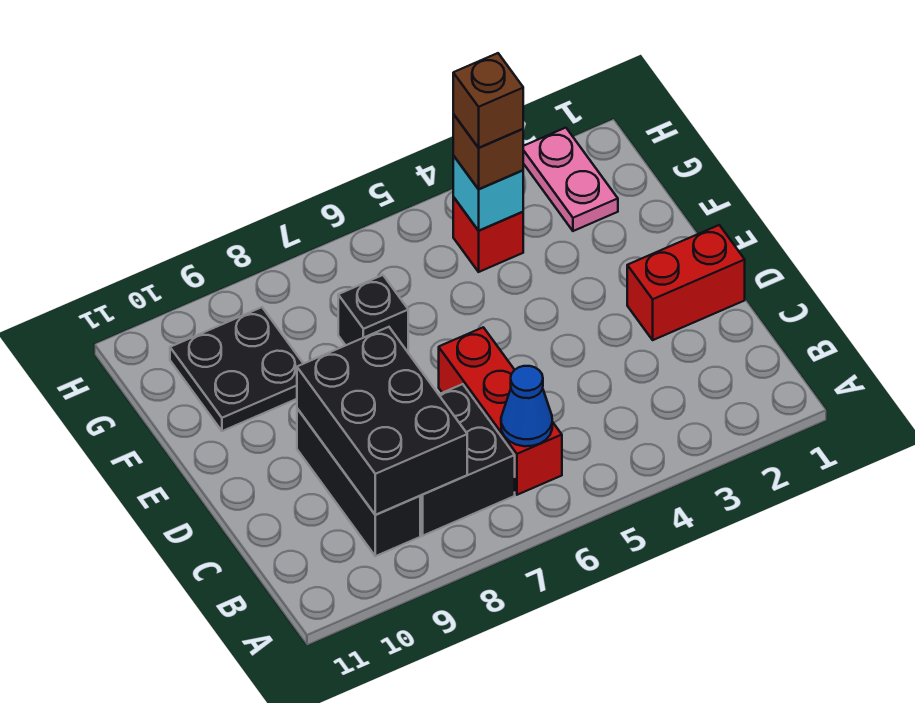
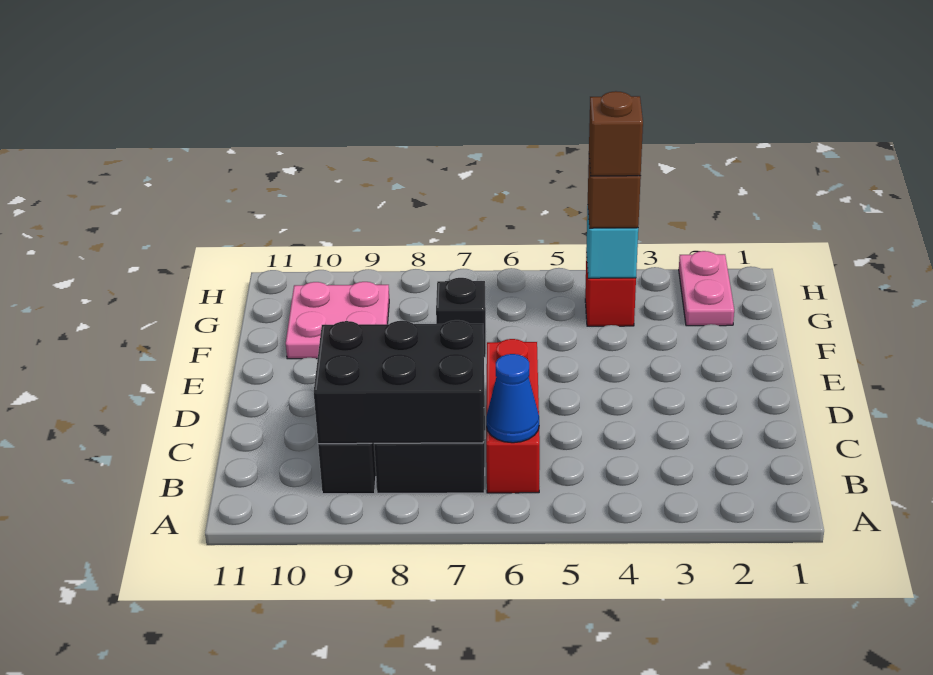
black brick B8:D9 level 2 -> black brick B7:C9 level 2
red brick D1:D2 level 1 -> none
black plate F9:G10 level 1 -> pink plate F9:G10 level 1

